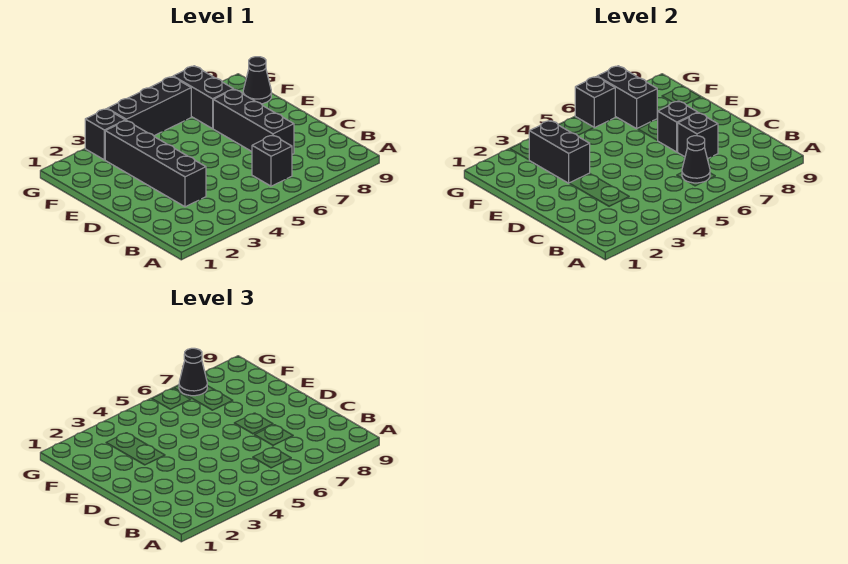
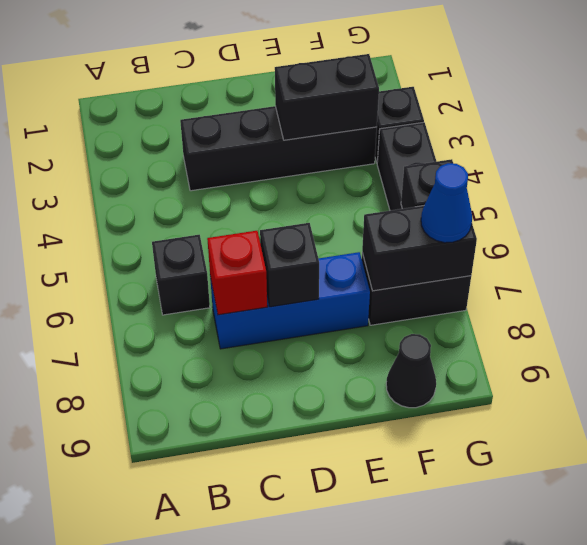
black cone B6 level 2 -> none
black brick C7:E7 level 1 -> blue brick C7:E7 level 1
black brick C7 level 2 -> red brick C7 level 2
black cone G7 level 3 -> blue cone G7 level 3

